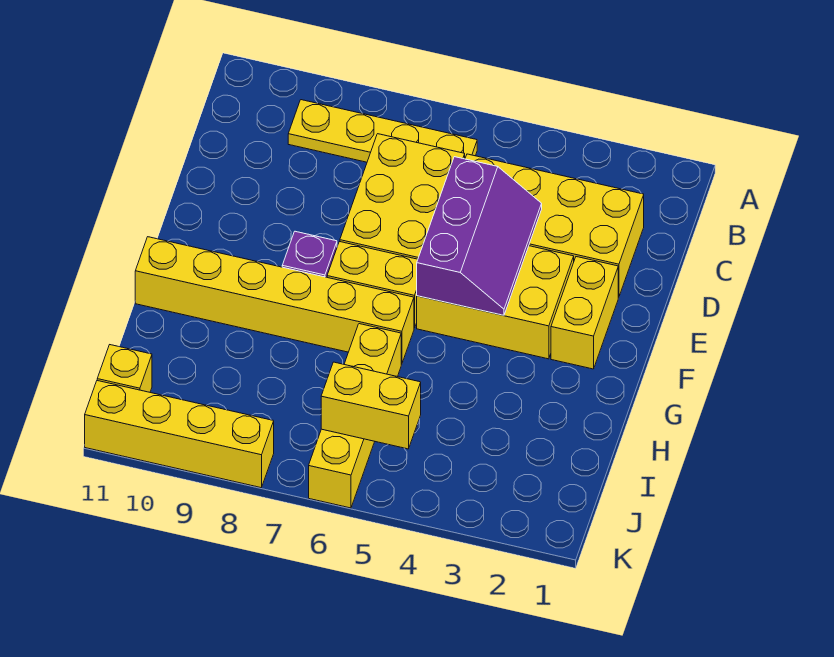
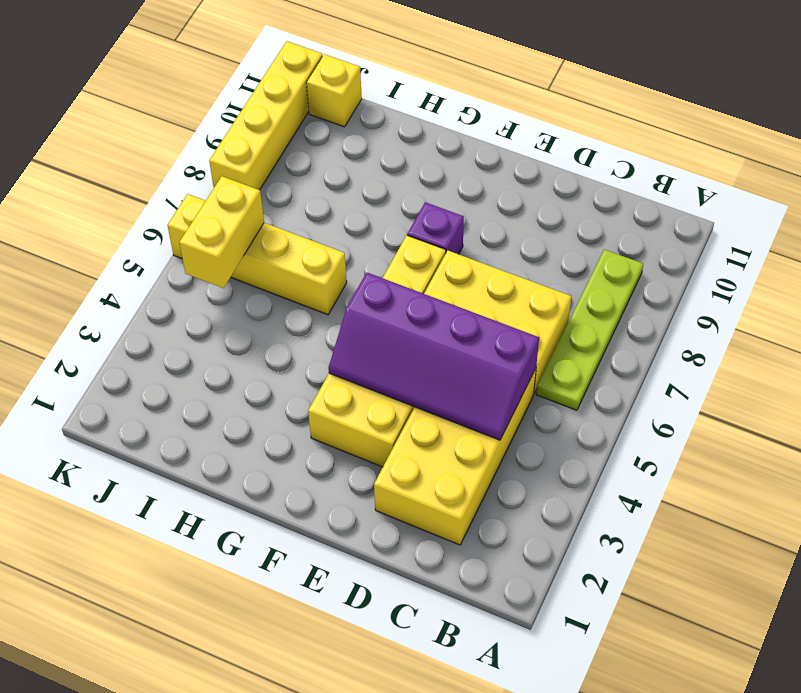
yellow plate B6:B9 level 1 -> lime plate B6:B9 level 1
purple slope D4:F5 level 2 top 5 -> purple slope C4:F5 level 2 top 5
yellow brick E2:F2 level 1 -> none
yellow brick G6:G11 level 1 -> none

